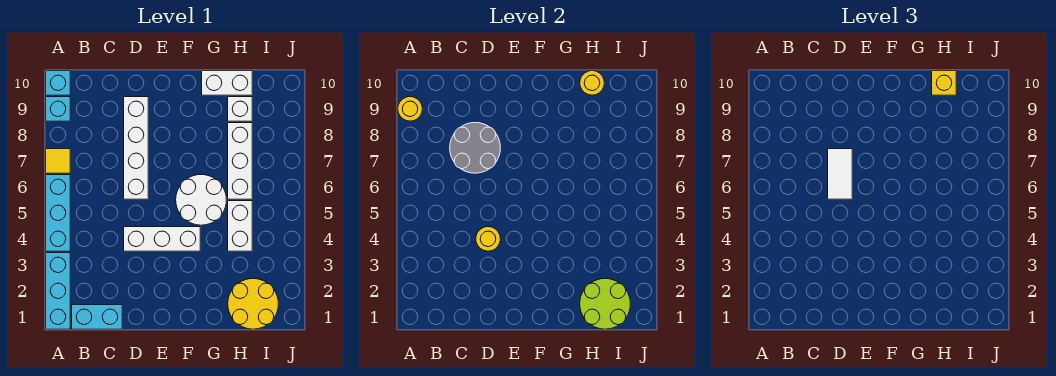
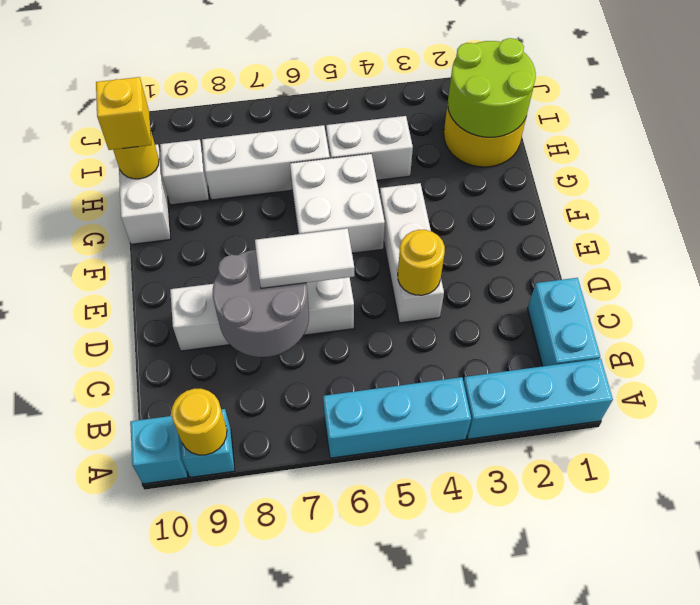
yellow tile A7 level 1 -> none
white round brick F5:G6 level 1 -> white brick F5:G6 level 1

